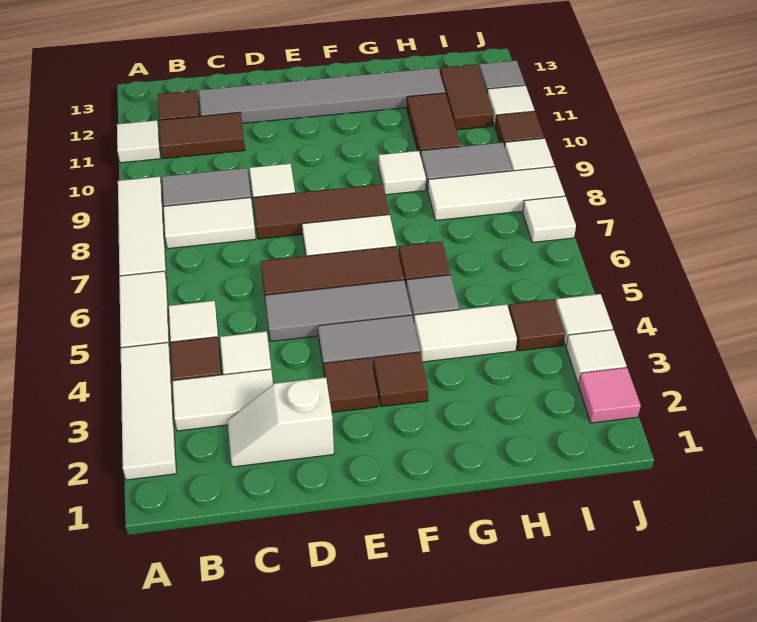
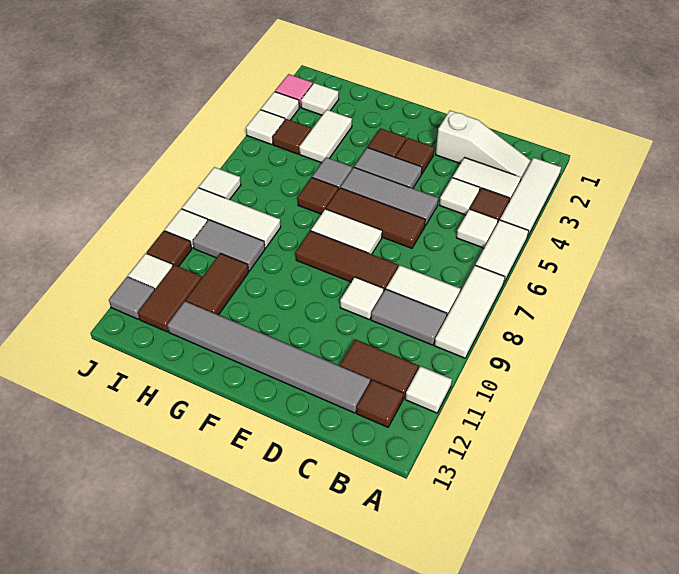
white slope C2:D2 level 1 top D -> white slope B2:D2 level 1 top D
white tile G4:H4 level 1 -> white tile H3:H4 level 1
white tile G9 level 1 -> white tile I2 level 1

